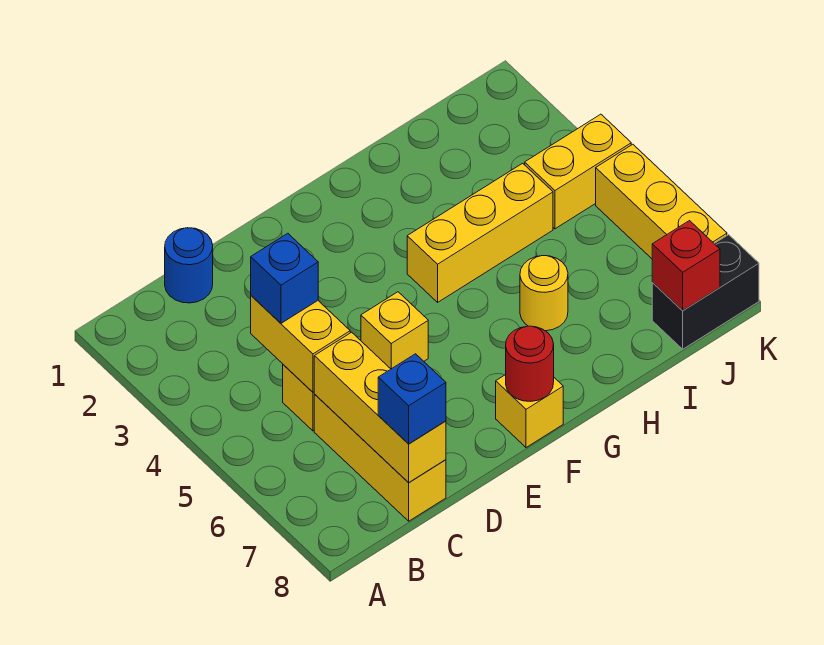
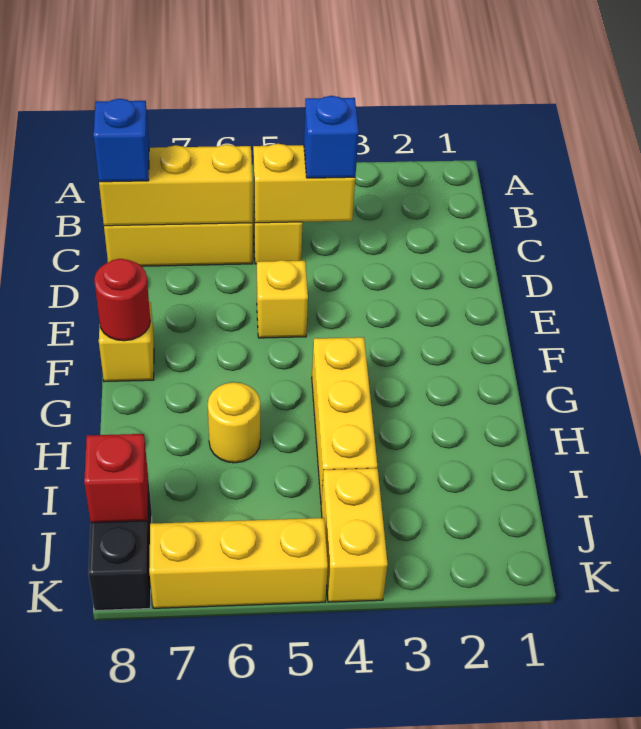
blue round brick C1 level 1 -> none

